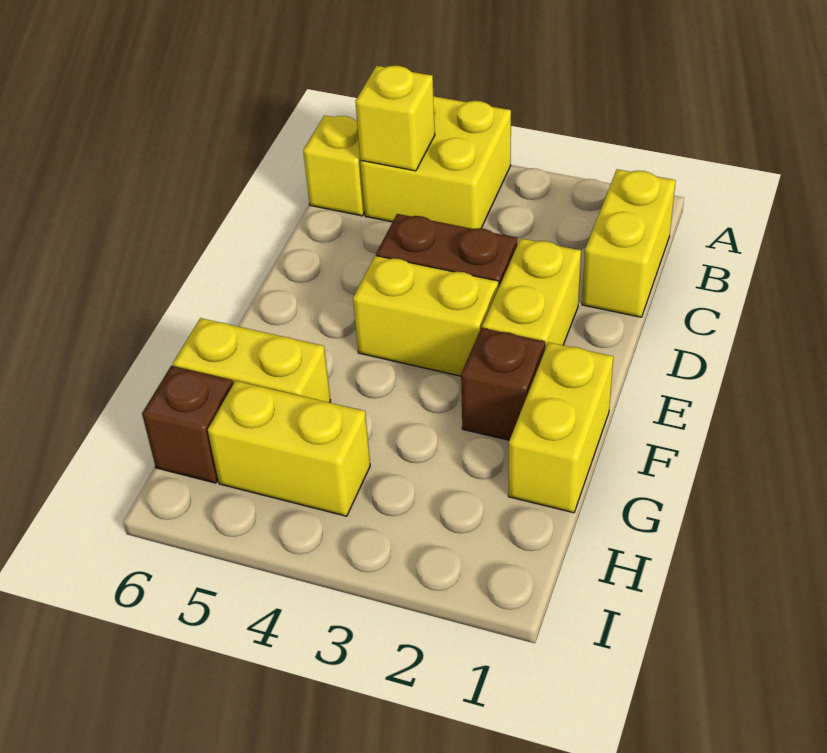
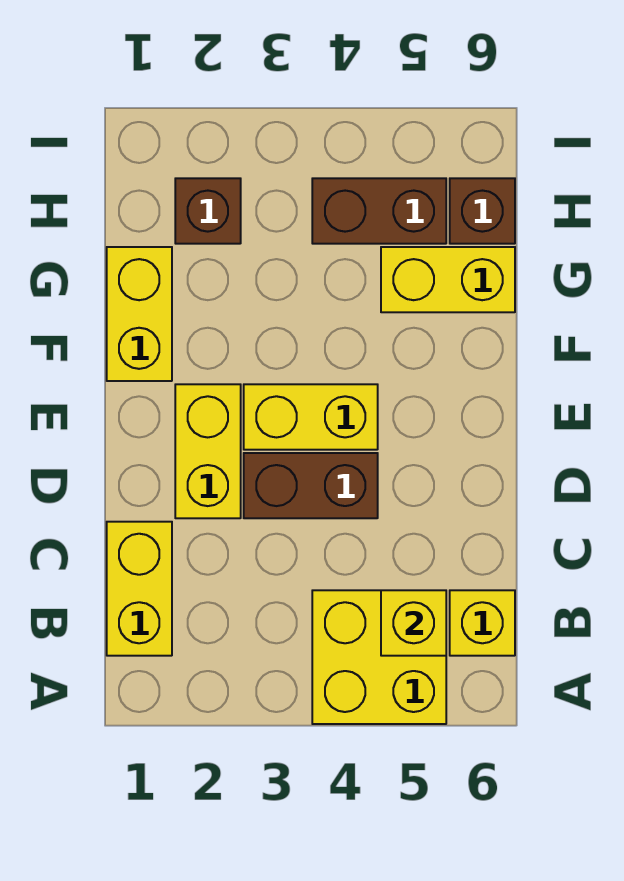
brown brick F2 level 1 -> brown brick H2 level 1
yellow brick H4:H5 level 1 -> brown brick H4:H5 level 1

